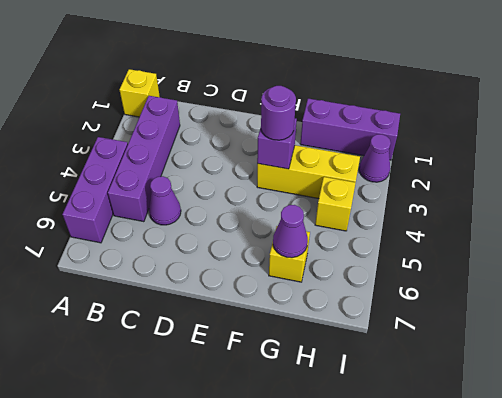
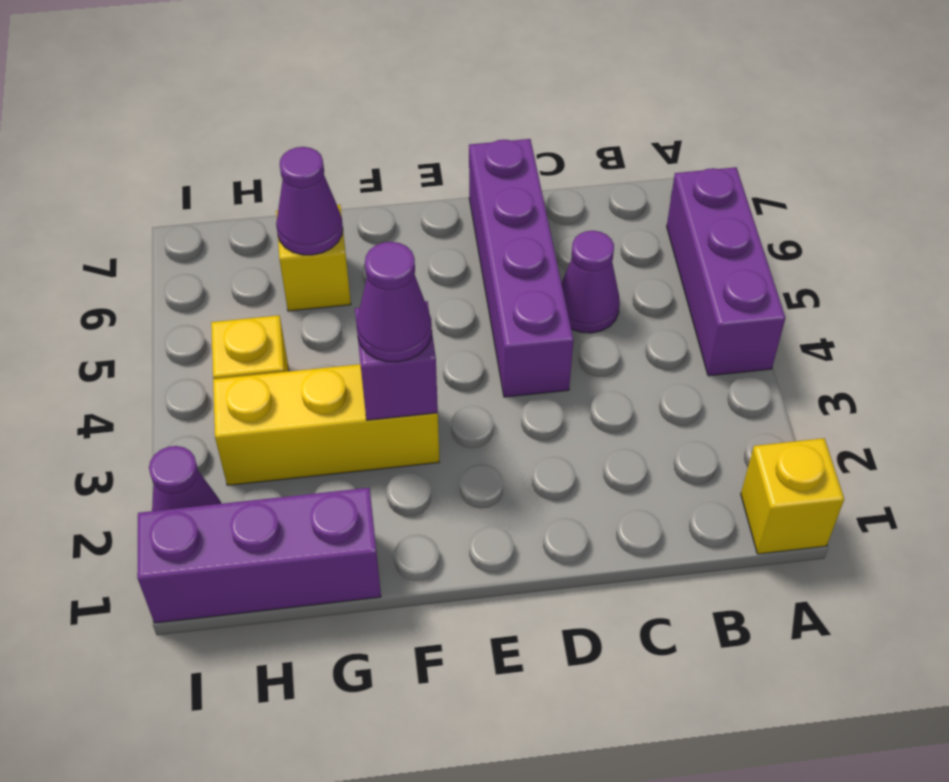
purple brick B2:B5 level 1 -> purple brick D4:D7 level 1
purple round brick F3 level 3 -> purple cone F3 level 3

